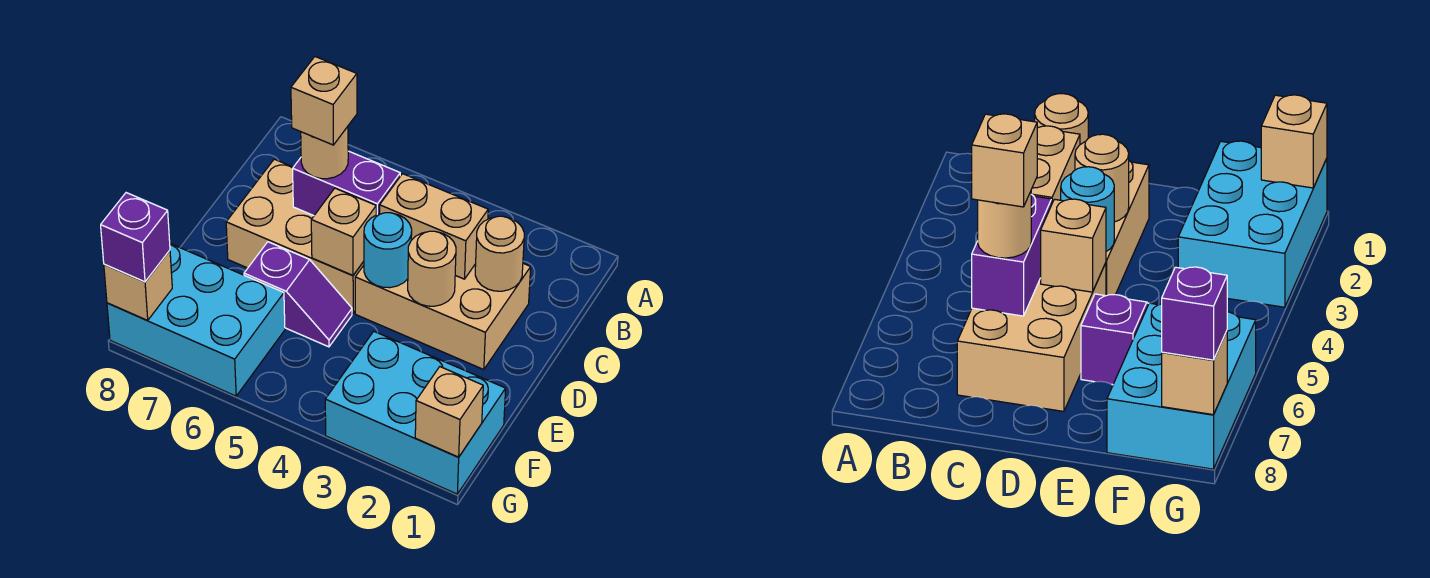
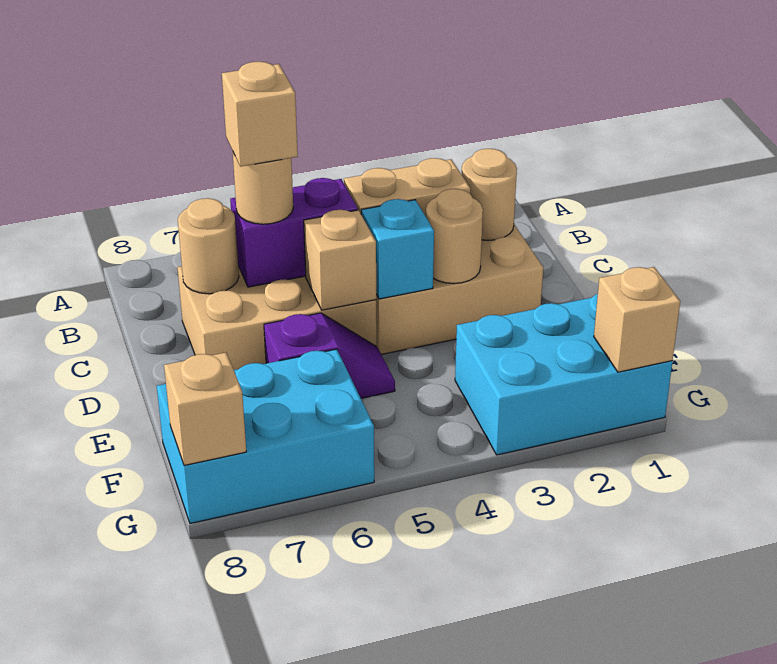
none -> tan round brick C7 level 2
cyan round brick D4 level 2 -> cyan brick D4 level 2
purple brick G8 level 3 -> none

